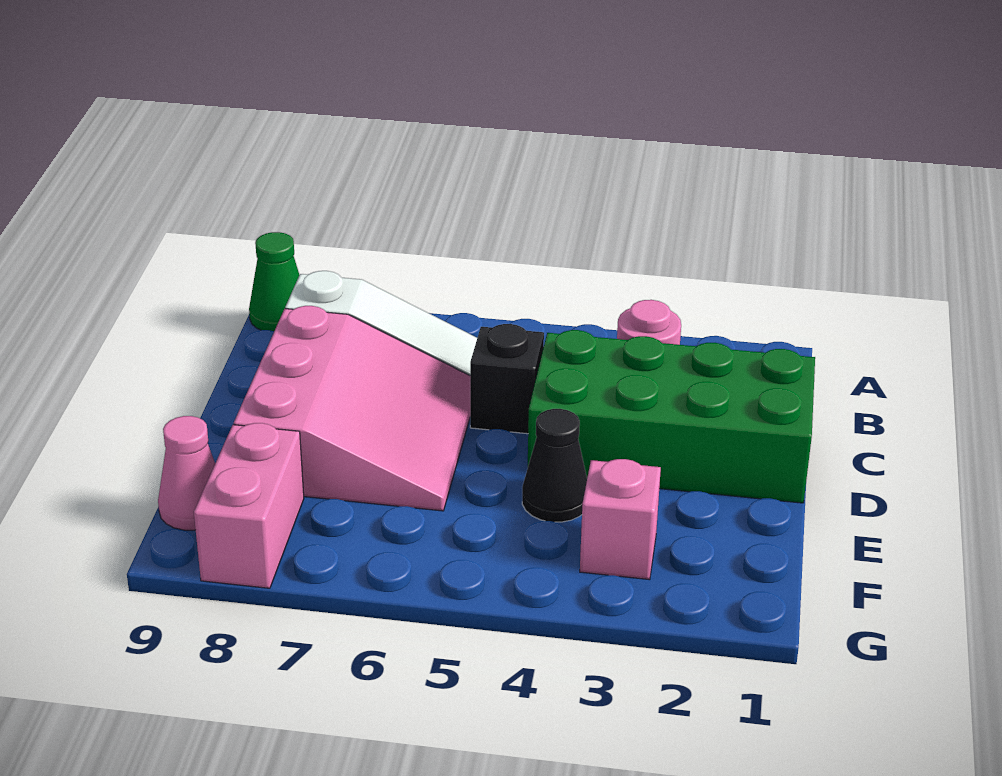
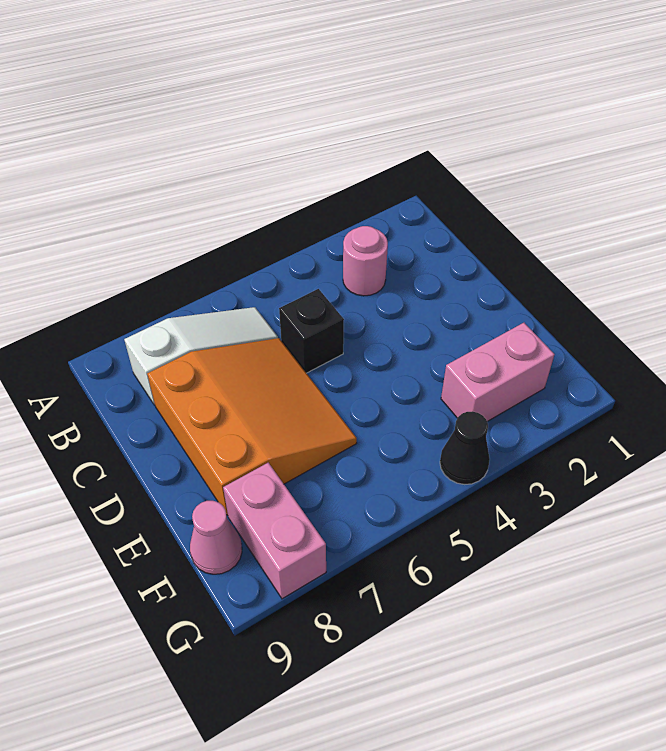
green cone A9 level 1 -> none
green brick C1:D4 level 1 -> none
pink slope C6:E8 level 1 top 8 -> orange slope C6:E8 level 1 top 8
black cone E4 level 1 -> black cone G4 level 1
pink brick F3 level 1 -> pink brick F2:F3 level 1

